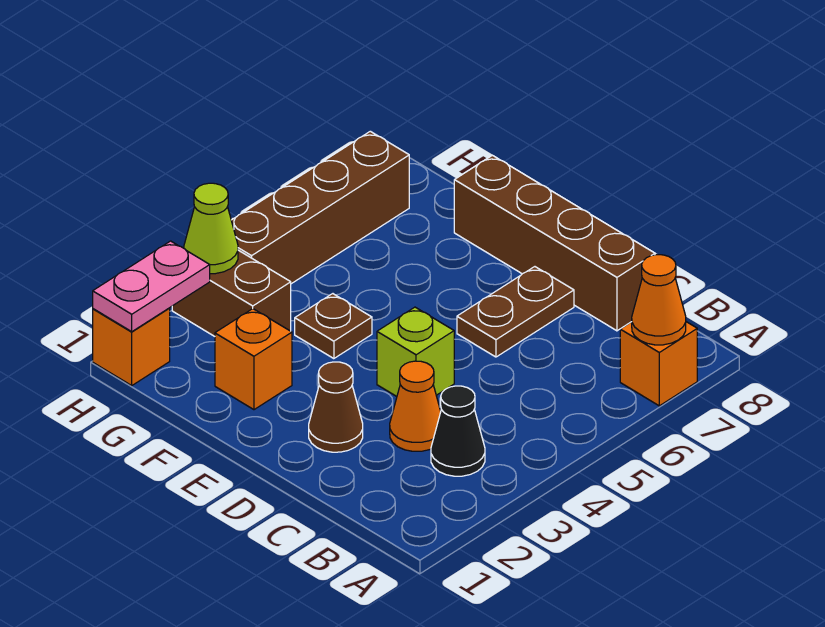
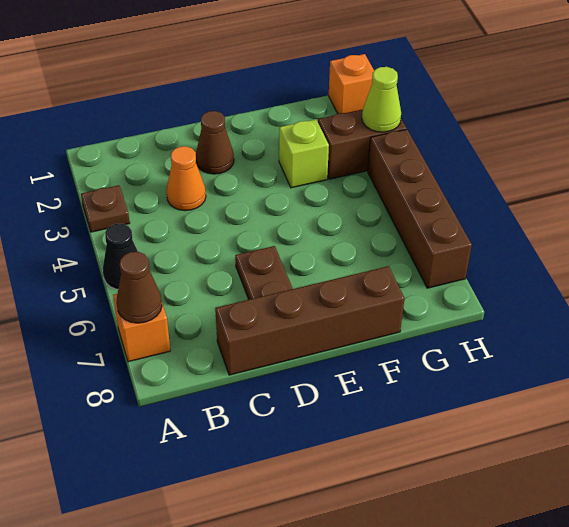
orange cone A7 level 2 -> brown cone A7 level 2
black cone B3 level 1 -> black cone A5 level 1
lime brick D4 level 1 -> lime brick F3 level 1
orange brick F2 level 1 -> none
brown plate F4 level 1 -> brown plate A3 level 1
pink plate H1:H2 level 2 -> none

